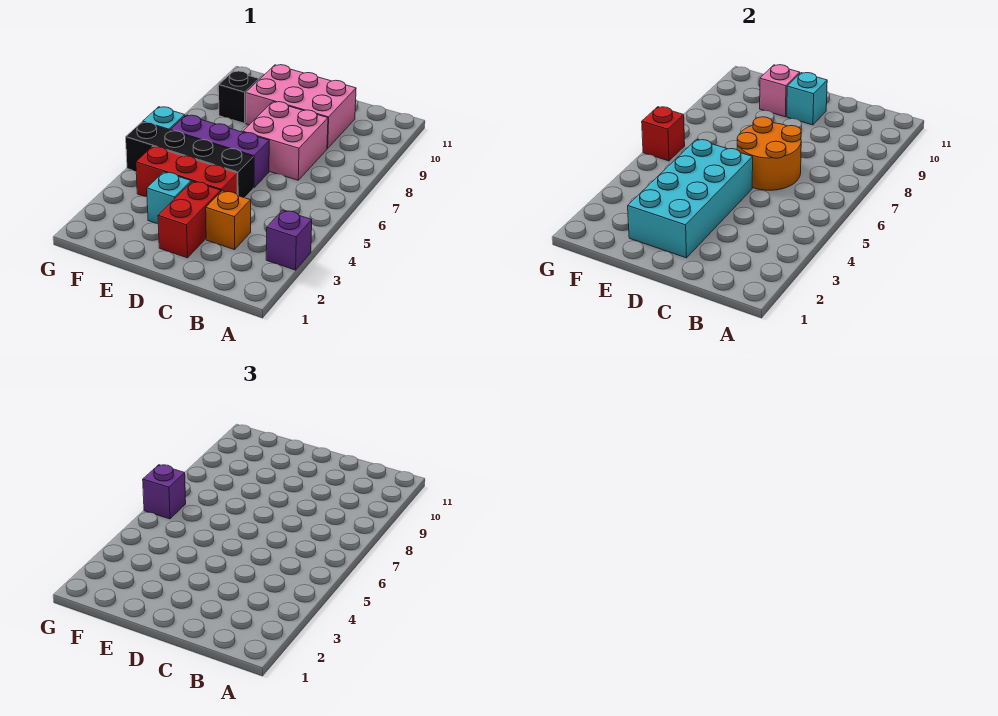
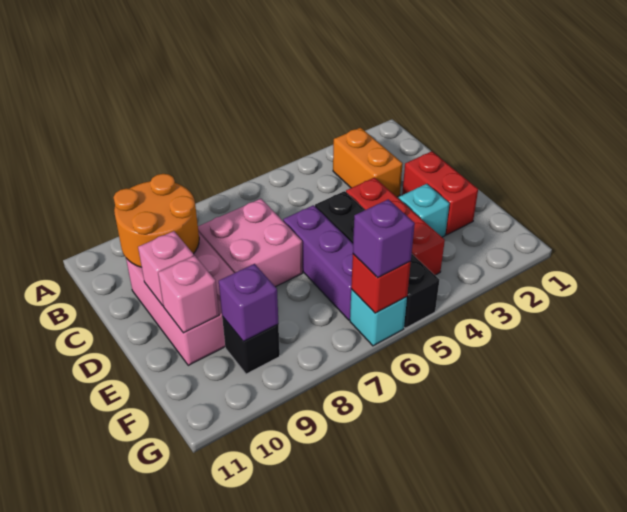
purple brick A3 level 1 -> purple brick F9 level 2
orange brick C3 level 1 -> orange brick B3:C3 level 1
orange round brick C6:D7 level 2 -> orange round brick B9:C10 level 2
red brick D2:D3 level 1 -> red brick D2:E2 level 1
cyan brick D2:E5 level 2 -> none
cyan brick D10 level 2 -> pink brick D10 level 2

